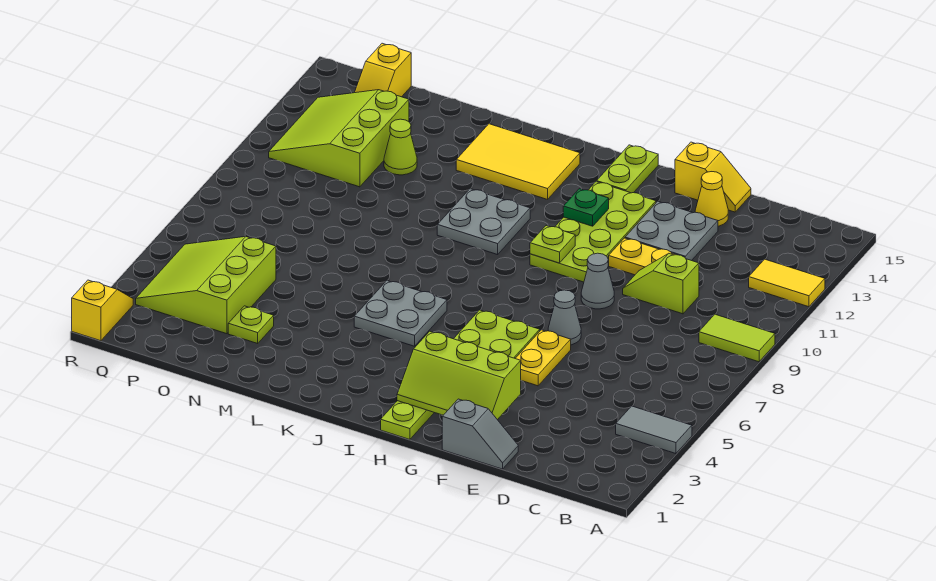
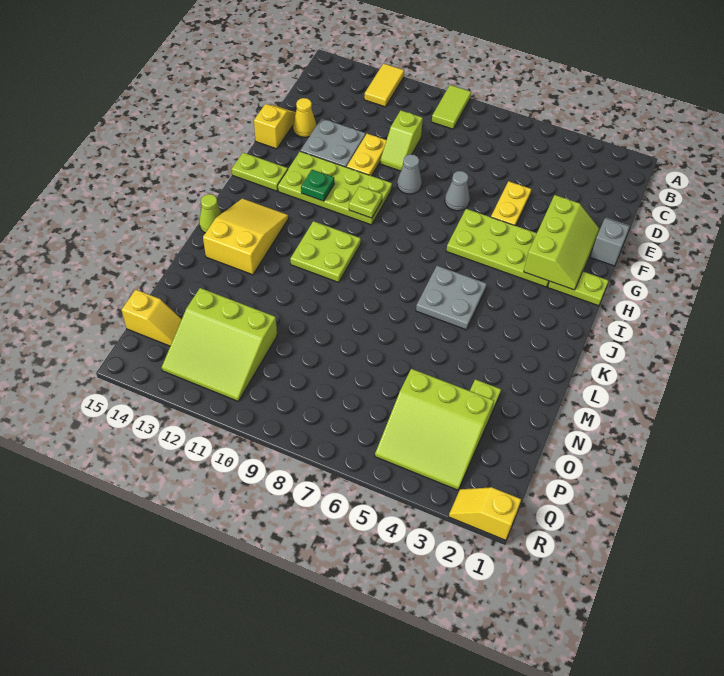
grey tile A4:B4 level 1 -> none
yellow plate F5:F6 level 1 -> yellow plate E5:F5 level 1
grey plate J10:K11 level 1 -> lime plate J10:K11 level 1
yellow tile J13:L14 level 1 -> yellow slope J13:L14 level 1 top L
lime cone N12 level 1 -> lime cone K15 level 1

